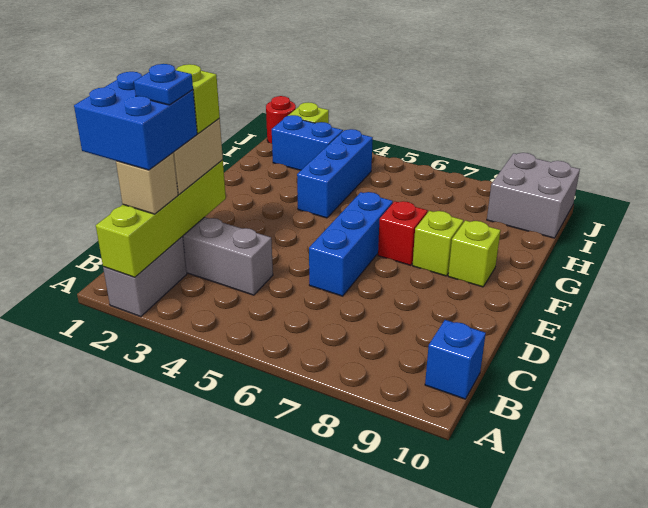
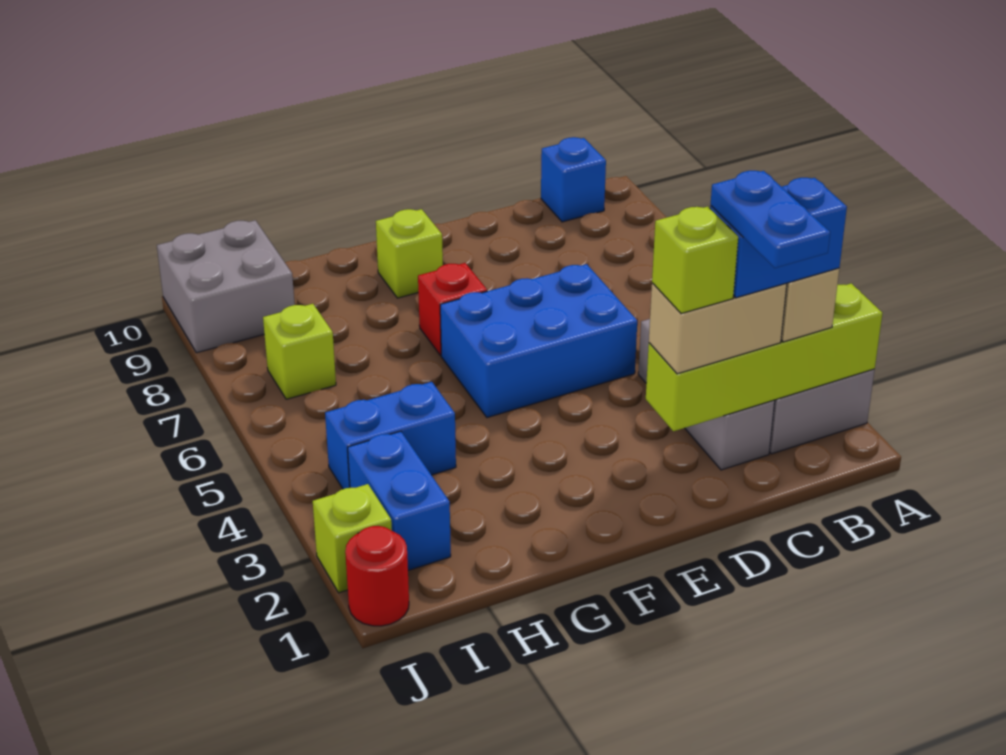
blue brick B1:C2 level 4 -> blue brick B2:C2 level 4
blue plate C2 level 5 -> blue plate C1:C2 level 5
blue brick D6:F6 level 1 -> blue brick D5:F6 level 1
lime brick F8 level 1 -> lime brick I7 level 1
blue brick G4:I4 level 1 -> blue brick H4:I4 level 1

